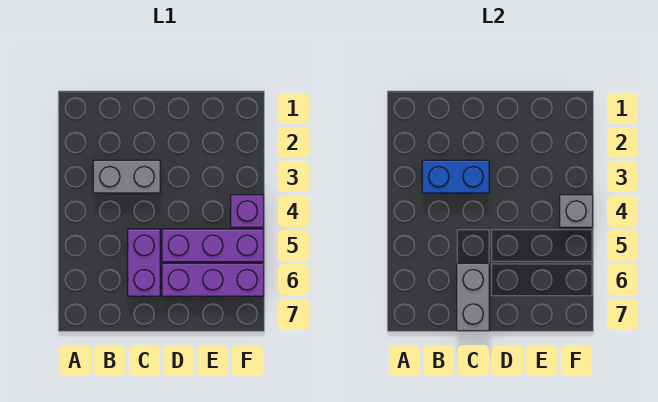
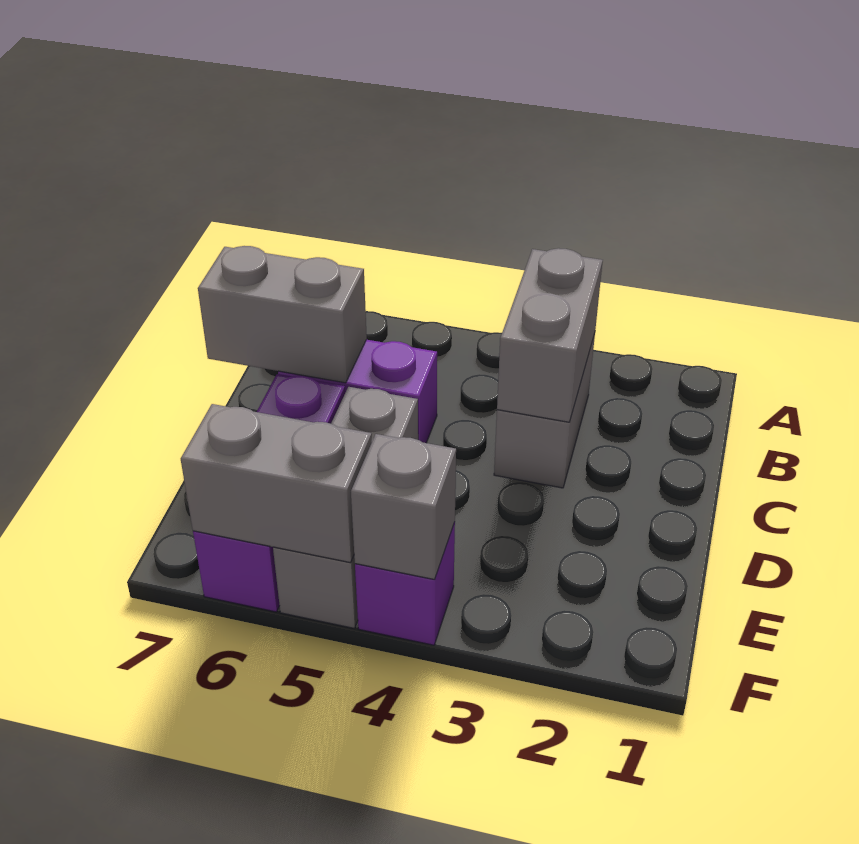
blue brick B3:C3 level 2 -> grey brick B3:C3 level 2
purple brick D5:F5 level 1 -> grey brick D5:F5 level 1
none -> grey brick F5:F6 level 2

